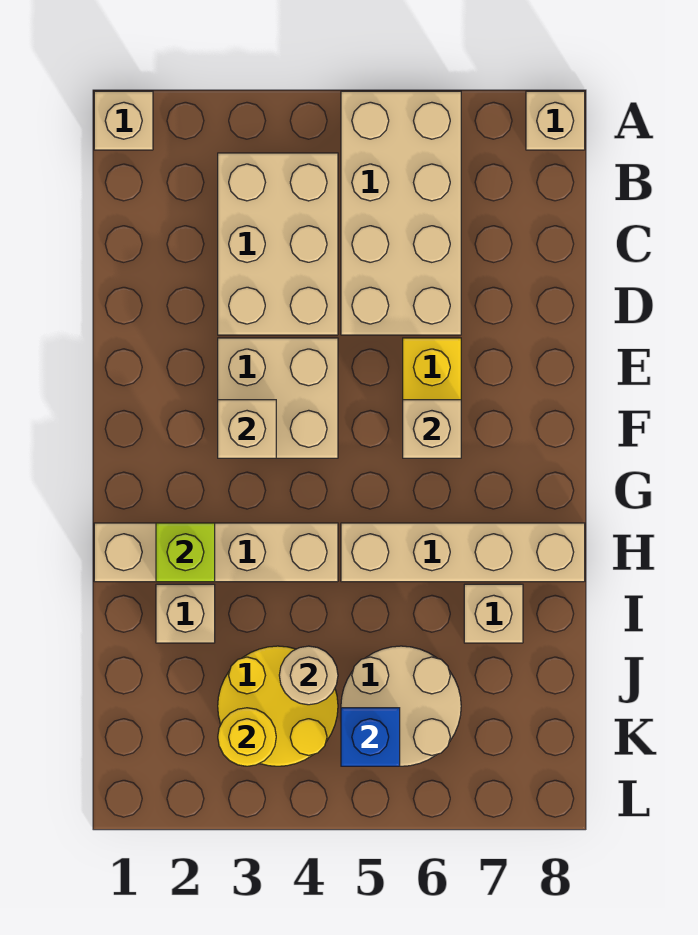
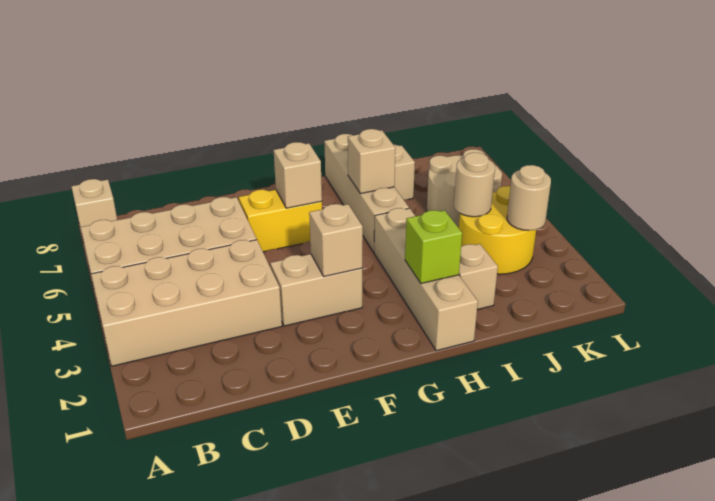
tan brick A1 level 1 -> tan brick H6 level 2
tan brick B3:D4 level 1 -> tan brick A3:D4 level 1
tan brick E3:F4 level 1 -> tan brick E3:F3 level 1
yellow round brick K3 level 2 -> tan round brick K3 level 2
blue brick K5 level 2 -> none

